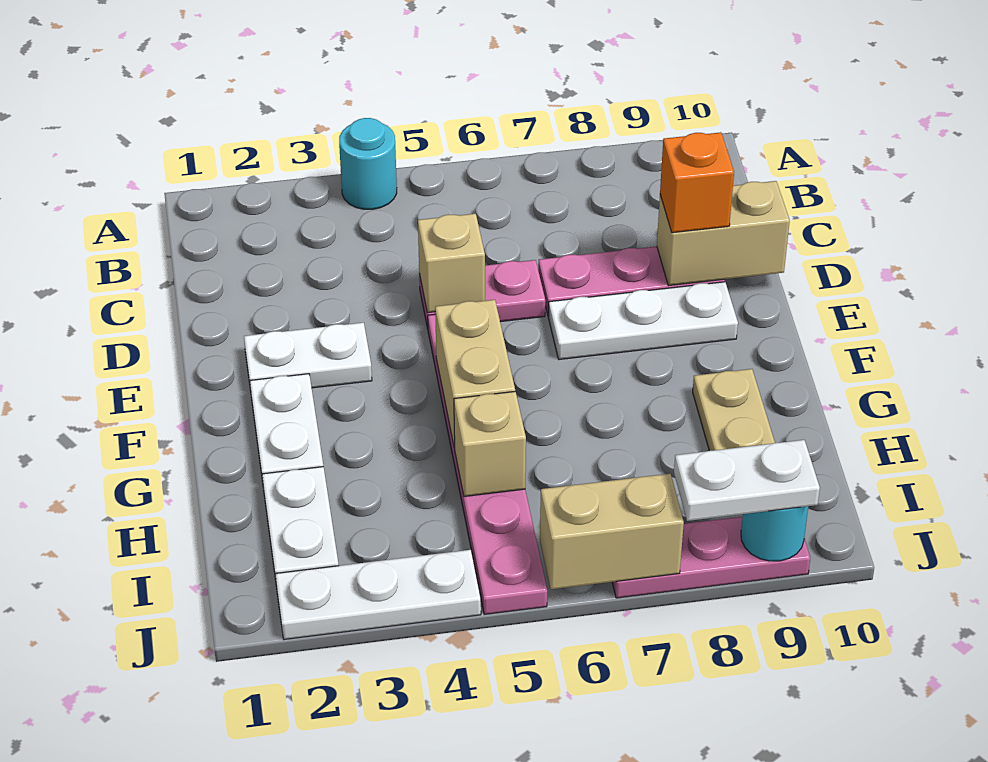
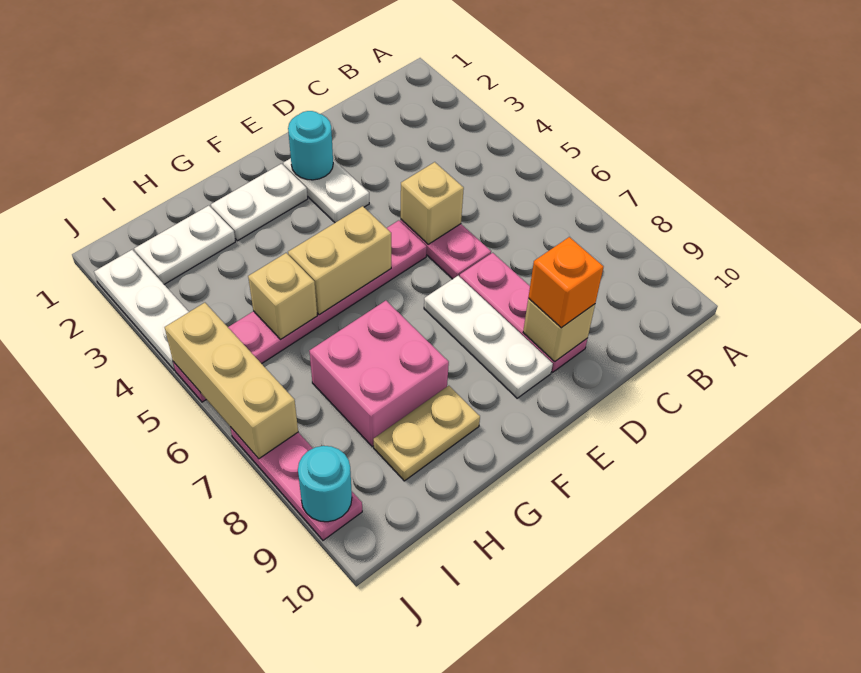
cyan round brick A4 level 1 -> cyan round brick E2 level 2
tan brick D9:D10 level 2 -> tan brick D9 level 2
none -> pink brick G7:H8 level 1
tan brick J6:J7 level 2 -> tan brick J5:J7 level 2
white plate J8:J9 level 3 -> none

